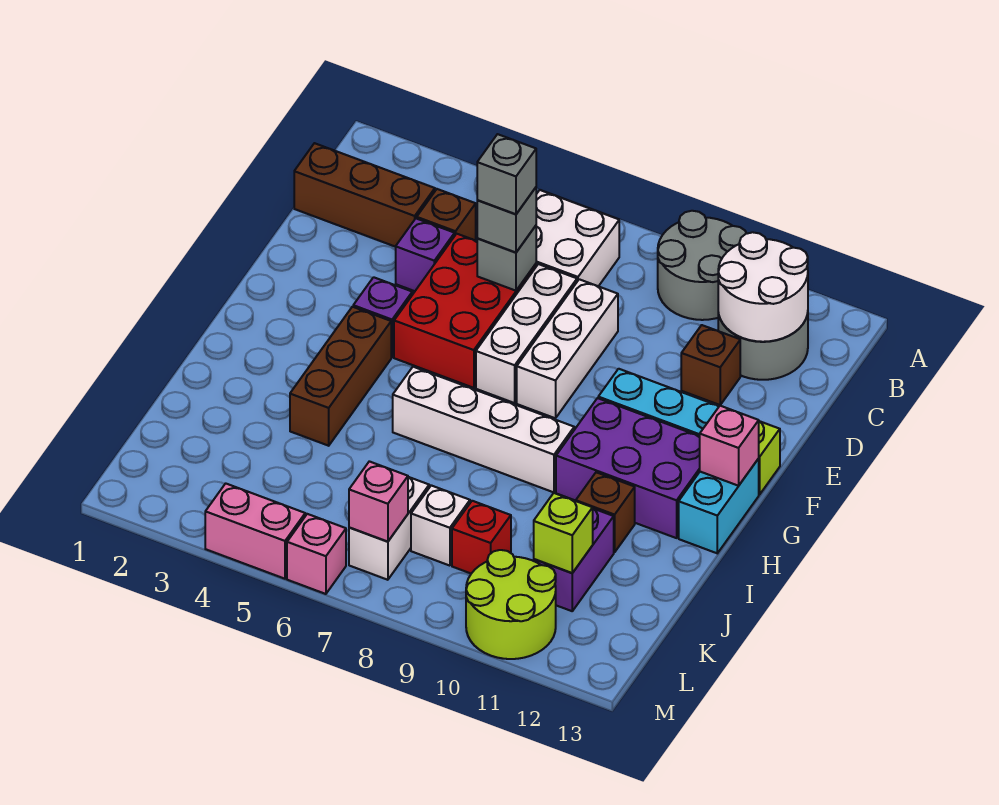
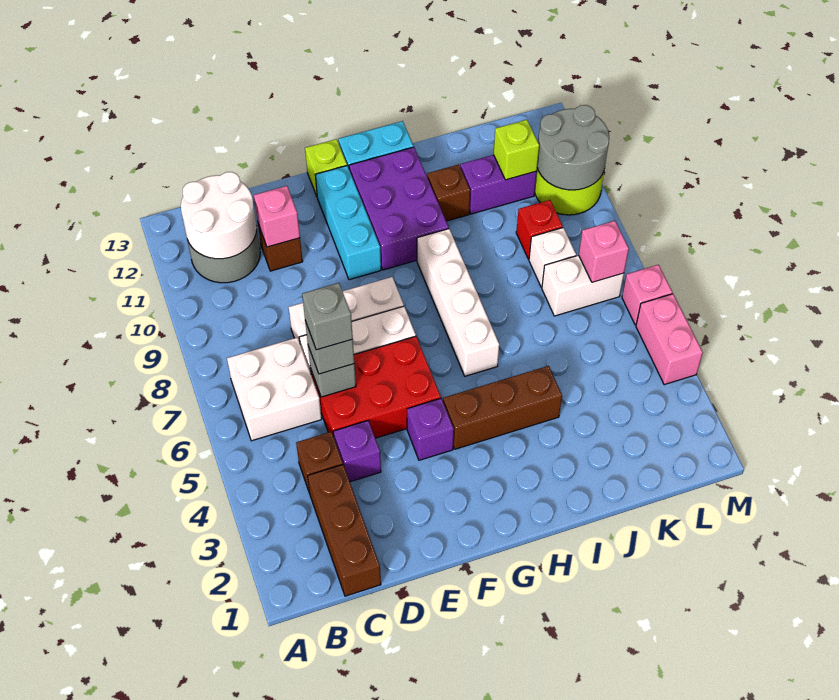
grey round brick A9:B10 level 1 -> grey round brick L10:M11 level 2
pink brick G13 level 2 -> pink brick D11 level 2

